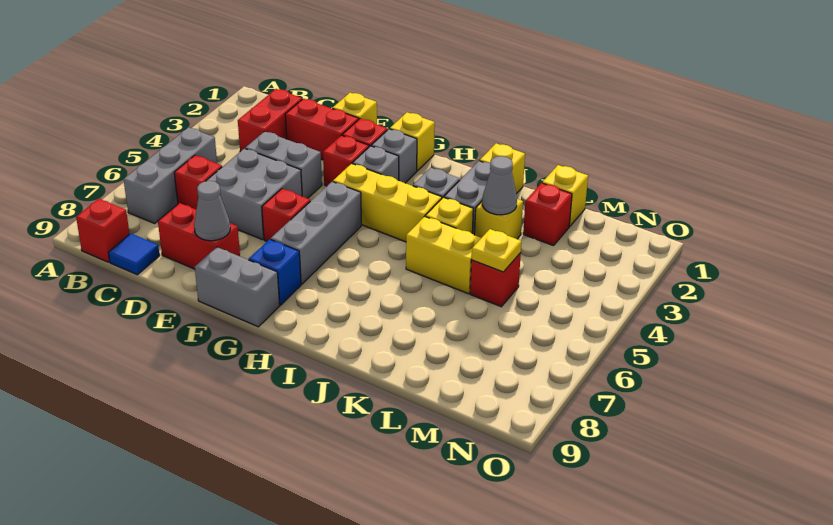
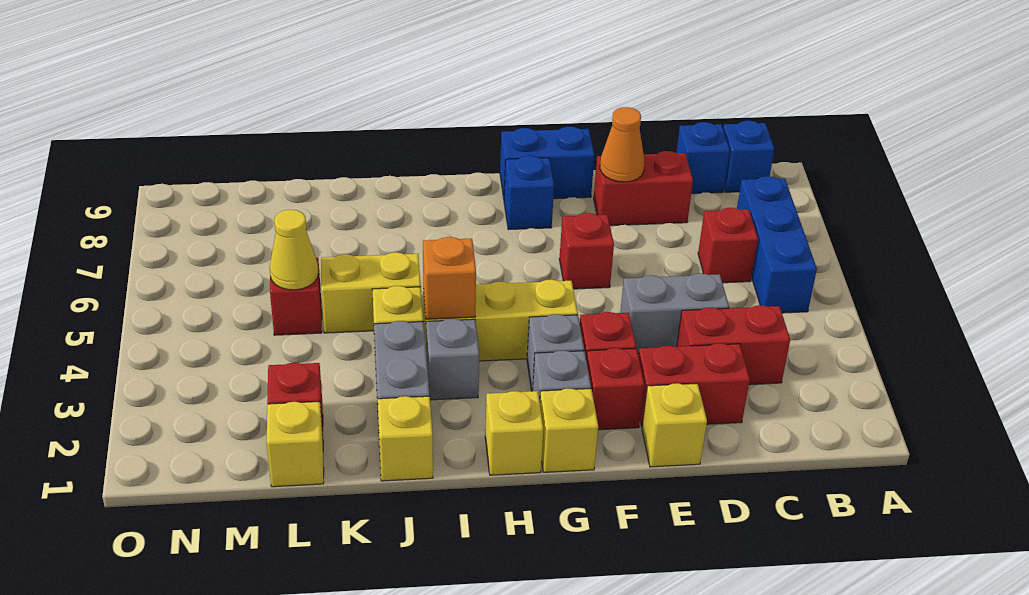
grey brick B5:B7 level 1 -> blue brick B5:B7 level 1
red brick B9 level 1 -> blue brick B9 level 1
red brick C2:C3 level 1 -> red brick C3:D3 level 1
blue tile C9 level 1 -> blue brick C9 level 1
grey brick D5:E6 level 1 -> none
grey cone E8 level 2 -> orange cone E8 level 2
grey brick F9:G9 level 1 -> blue brick F9:G9 level 1
grey brick G5:G7 level 1 -> none
none -> orange brick I4 level 2
yellow brick K3 level 1 -> yellow brick H1 level 1
grey cone K3 level 2 -> none
yellow plate L5 level 2 -> yellow cone L5 level 2

